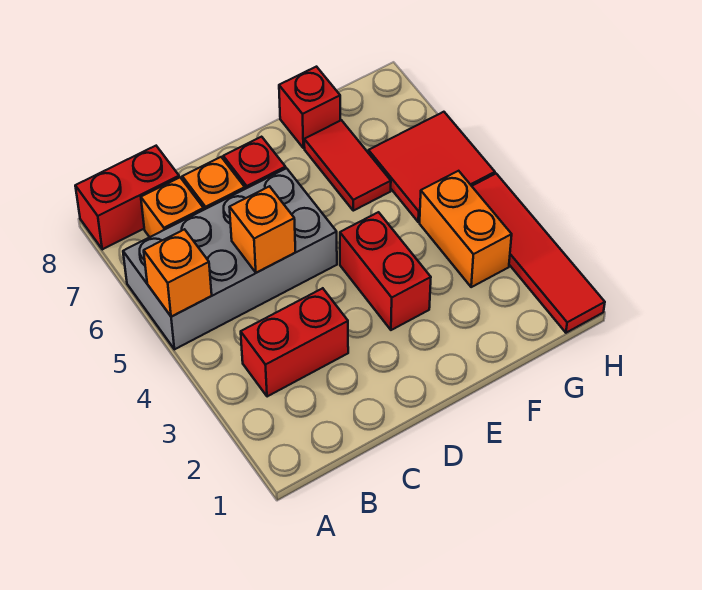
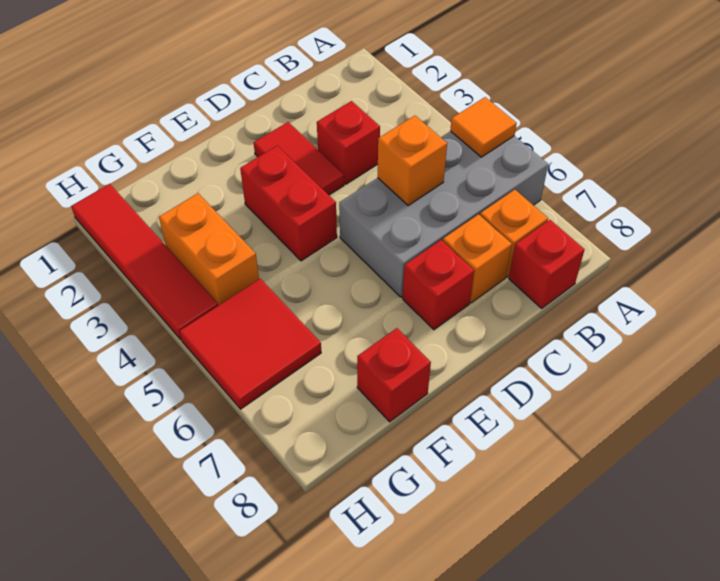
orange brick A5 level 2 -> orange tile A5 level 2
red brick A8:B8 level 1 -> red brick B8 level 1
red brick B3:C3 level 1 -> red brick C3 level 1
red tile F6:F7 level 1 -> red tile D2:D3 level 1

